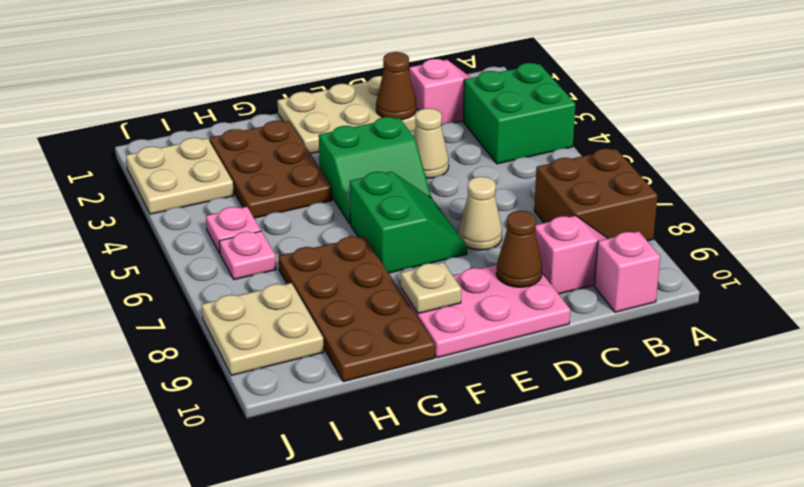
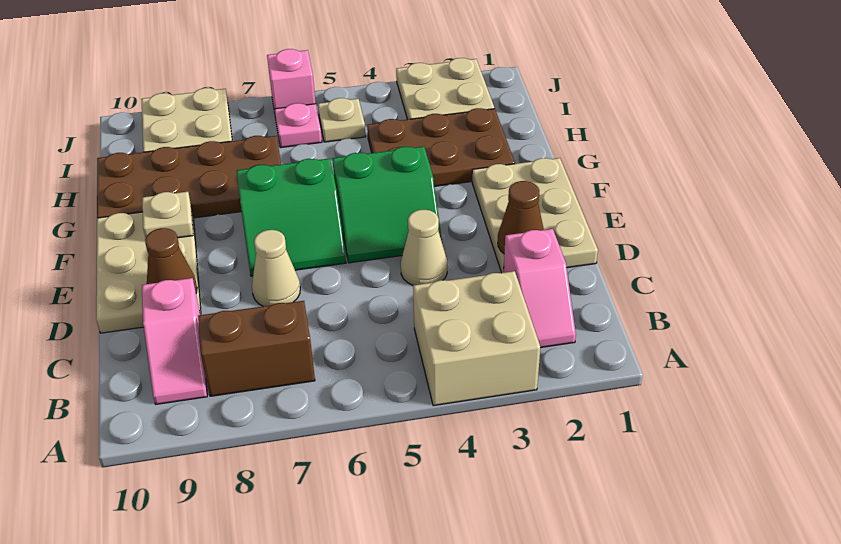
green brick A3:B4 level 1 -> tan brick A3:B4 level 1
brown brick A7:B8 level 1 -> brown brick B7:B8 level 1
pink brick B10 level 1 -> pink brick J6 level 1
pink plate D9:F10 level 1 -> tan plate D9:F10 level 1
green slope E4:F5 level 1 top 4 -> green slope E4:F5 level 1 top F
pink plate I5 level 1 -> tan plate I5 level 1

